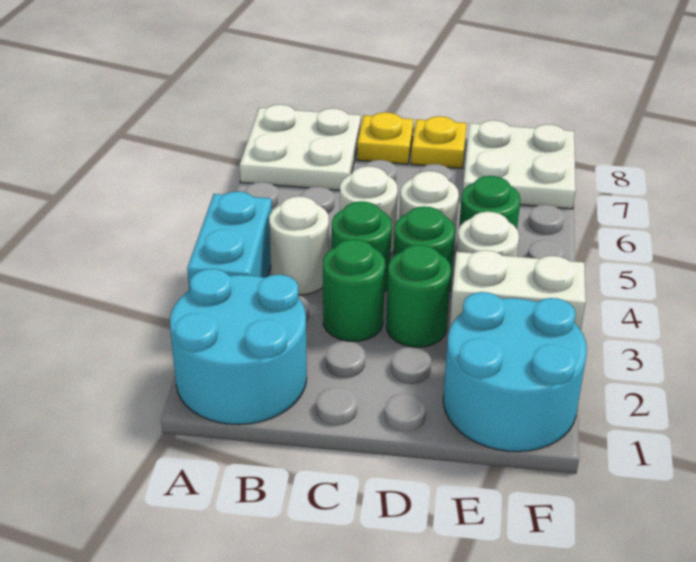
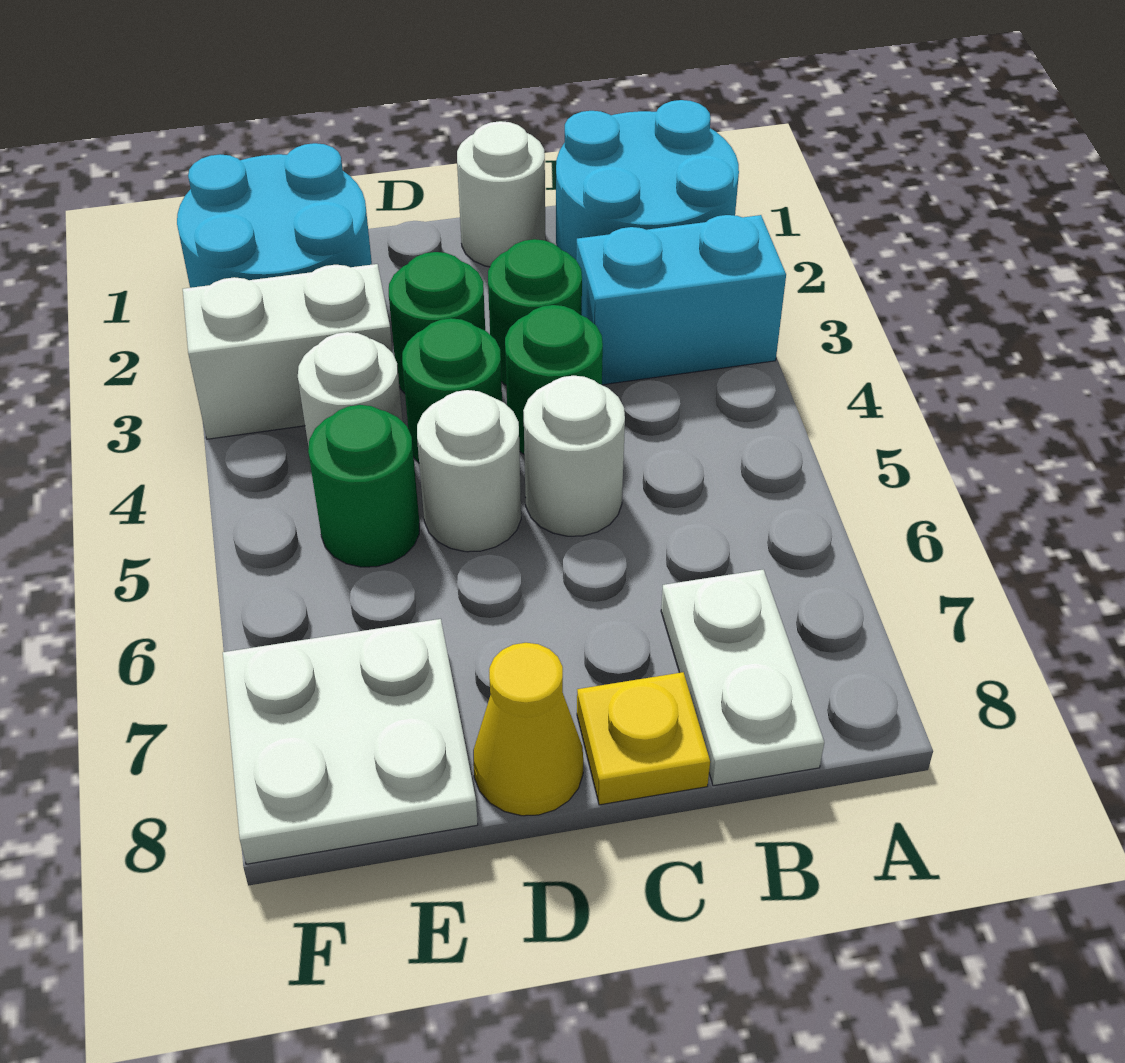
cyan brick A3:A4 level 1 -> cyan brick A3:B3 level 1
white plate A7:B8 level 1 -> white plate B7:B8 level 1
white round brick B4 level 1 -> white round brick C1 level 1
yellow plate D8 level 1 -> yellow cone D8 level 1

